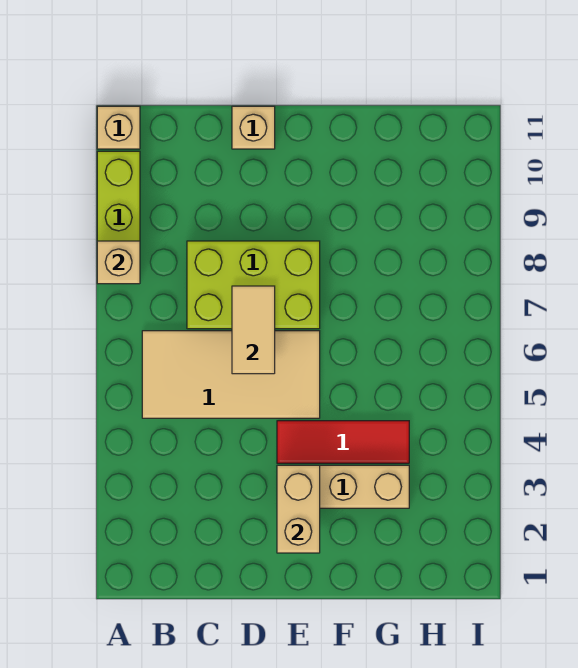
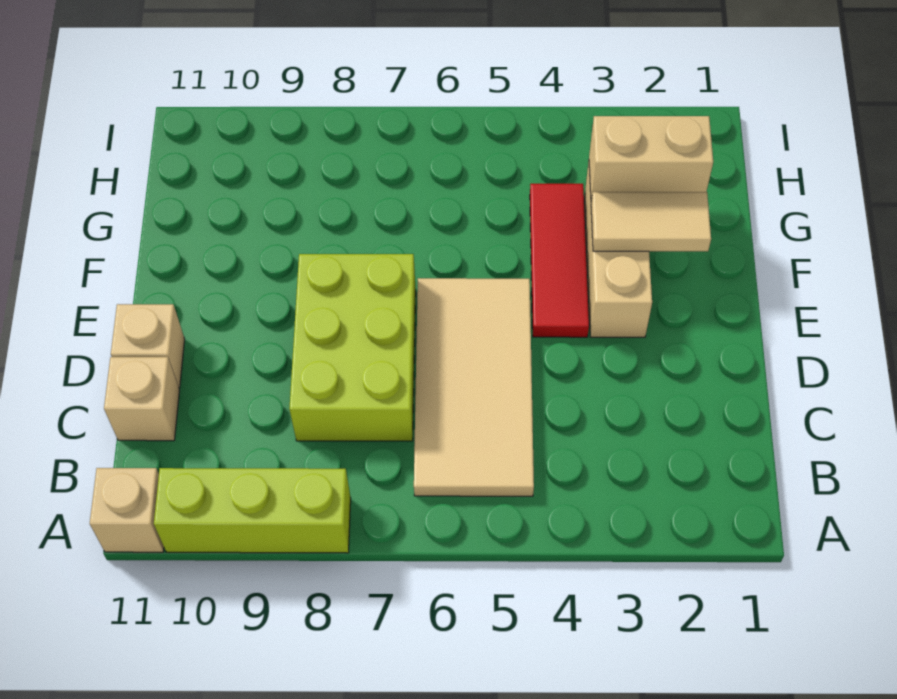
tan brick A8 level 2 -> tan brick C11 level 1
tan tile D6:D7 level 2 -> tan tile F2:F3 level 2
tan brick E2:E3 level 2 -> tan brick G2:G3 level 2

